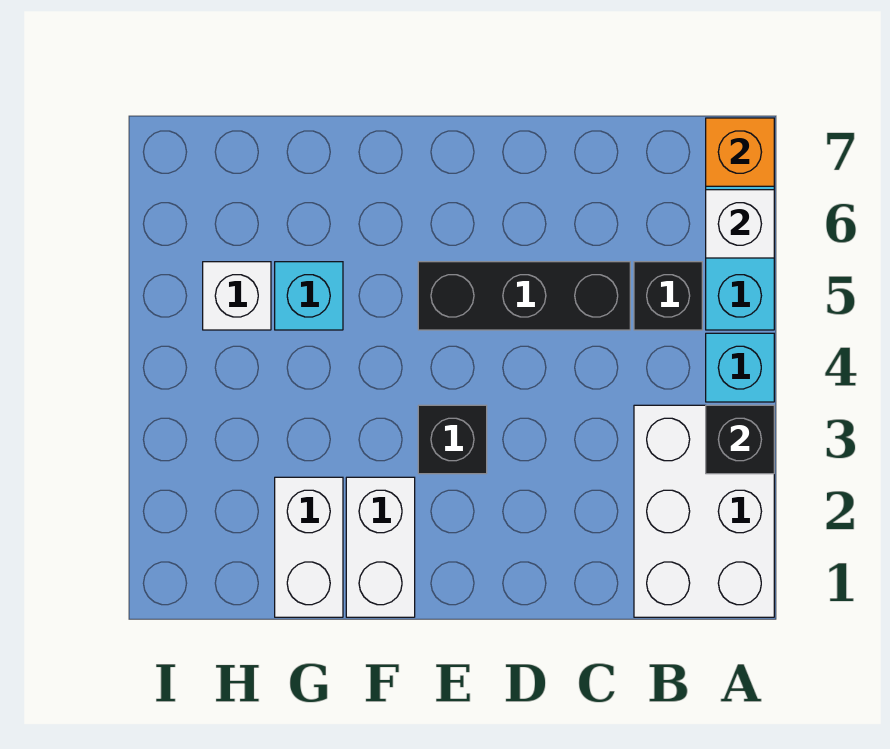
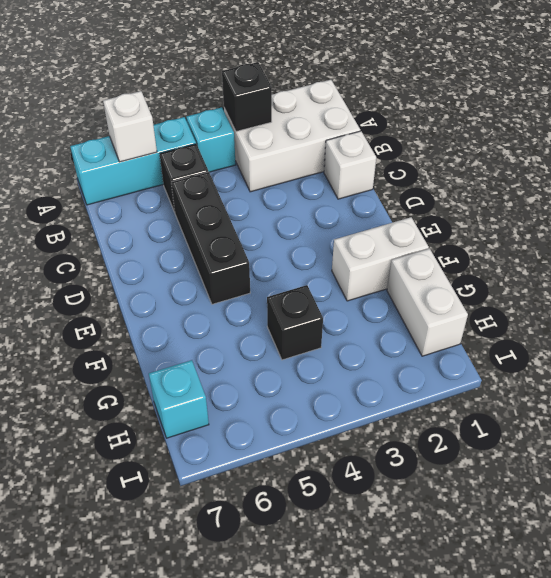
orange brick A7 level 2 -> none
black brick E3 level 1 -> black brick G4 level 1
white brick G1:G2 level 1 -> white brick G1:H1 level 1
cyan brick G5 level 1 -> cyan brick H7 level 1
white brick H5 level 1 -> white brick C1 level 1

